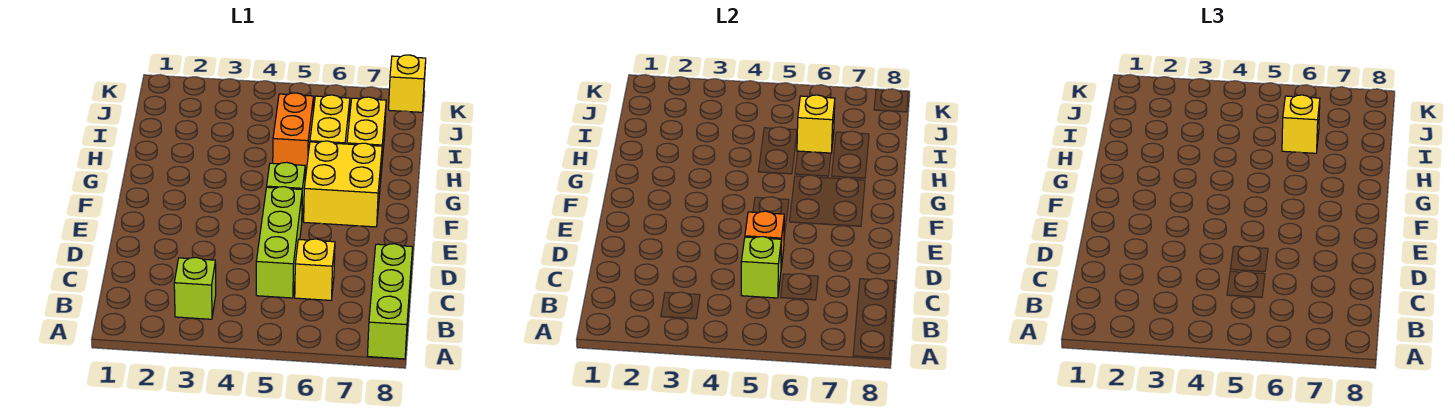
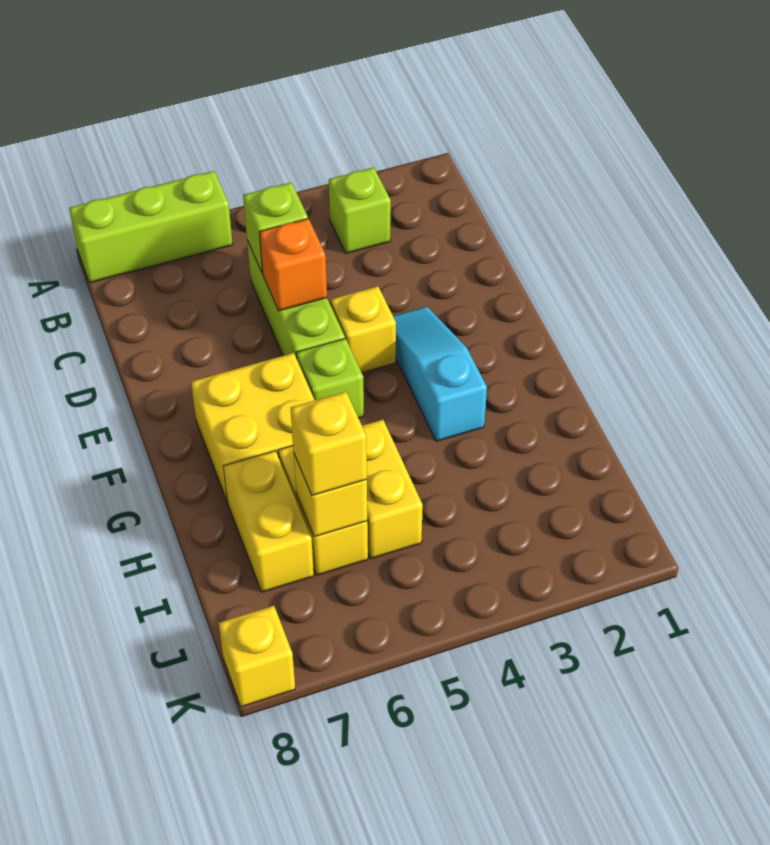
lime brick A8:C8 level 1 -> lime brick A6:A8 level 1
yellow brick C6 level 1 -> yellow brick E4 level 1
none -> cyan slope E3:G3 level 1 top G
orange brick H5:I5 level 1 -> yellow brick H5:I5 level 1

